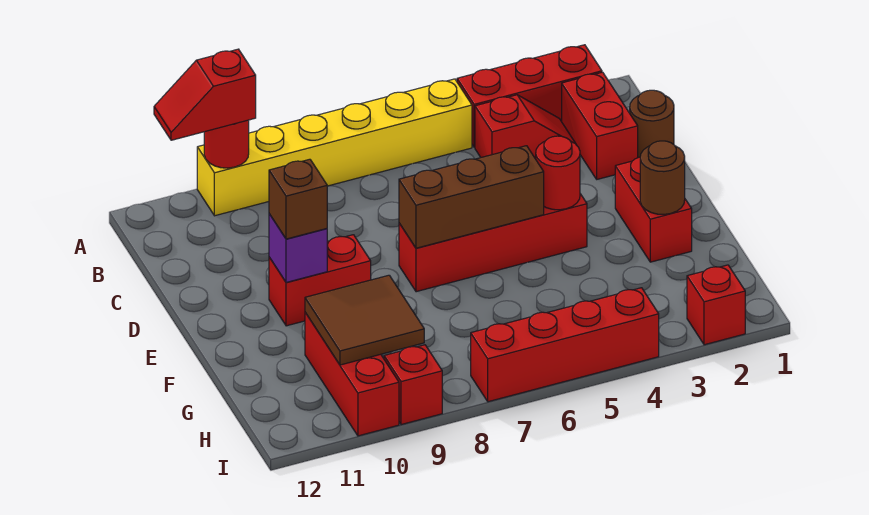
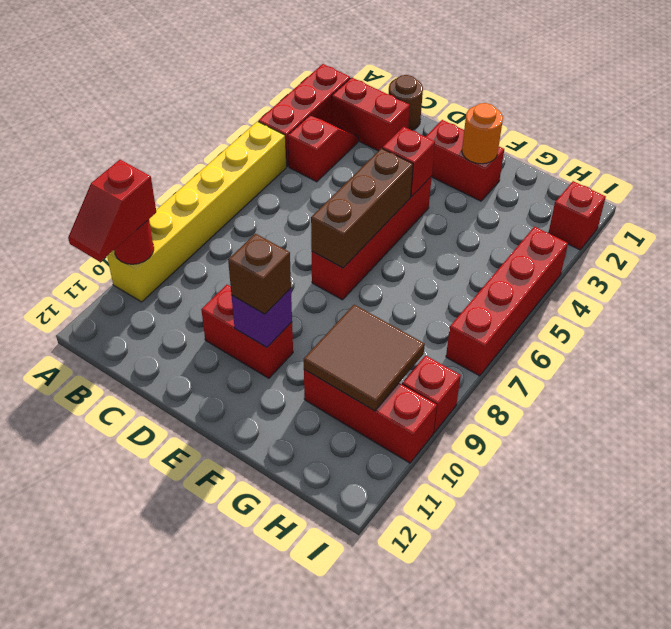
red round brick E4 level 2 -> red brick E4 level 2
red brick E9:E10 level 1 -> red brick D10:E10 level 1
brown round brick F2 level 2 -> orange round brick F2 level 2

